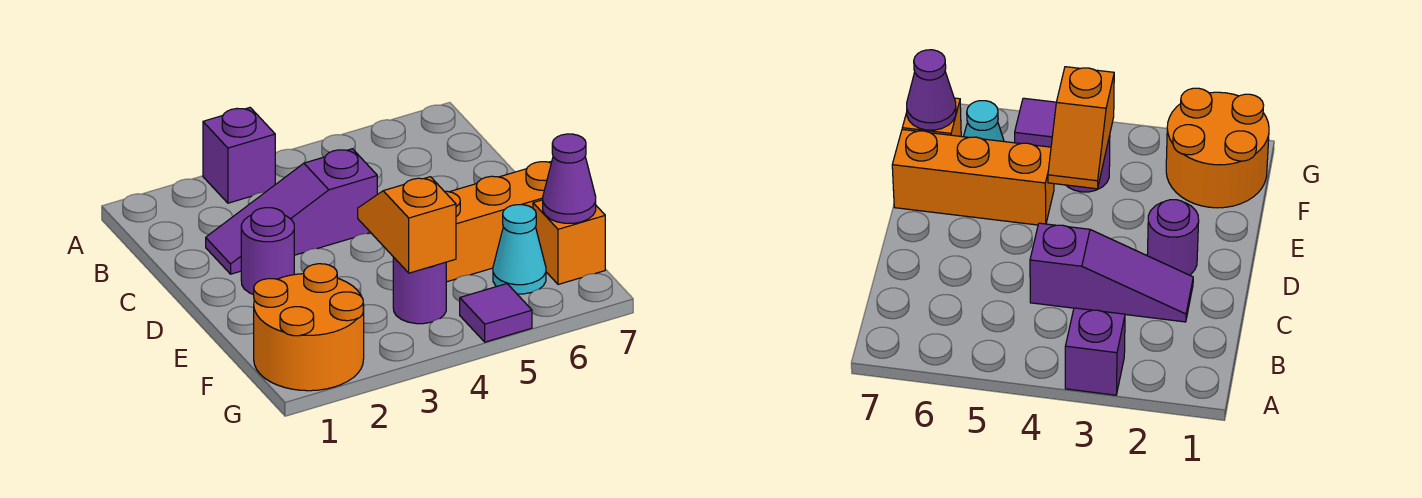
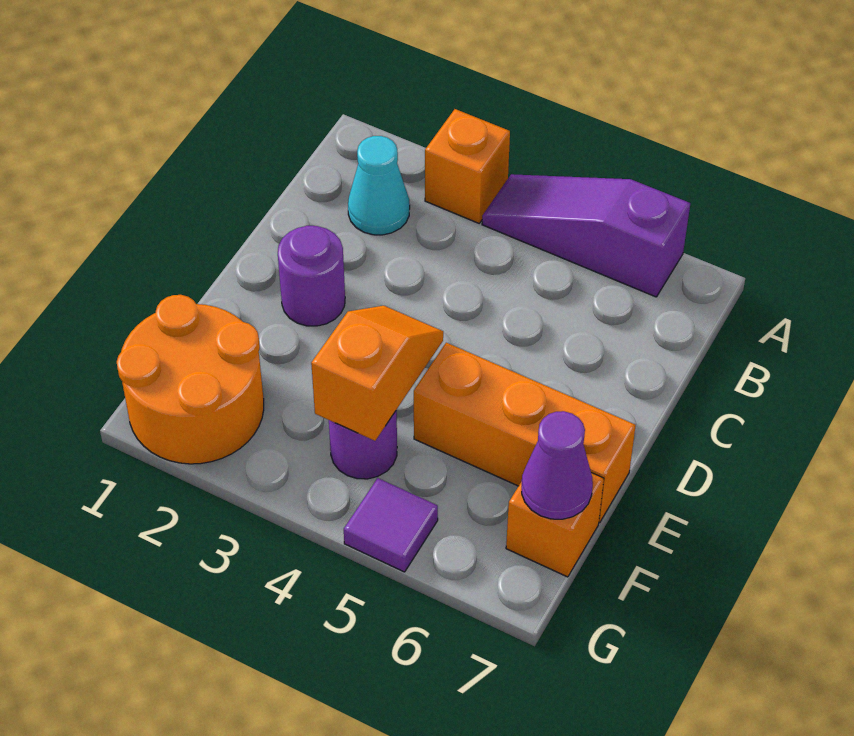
purple brick A3 level 1 -> orange brick A3 level 1
purple slope C2:C4 level 1 top 4 -> purple slope A4:A6 level 1 top 6
cyan cone F6 level 1 -> cyan cone B2 level 1

